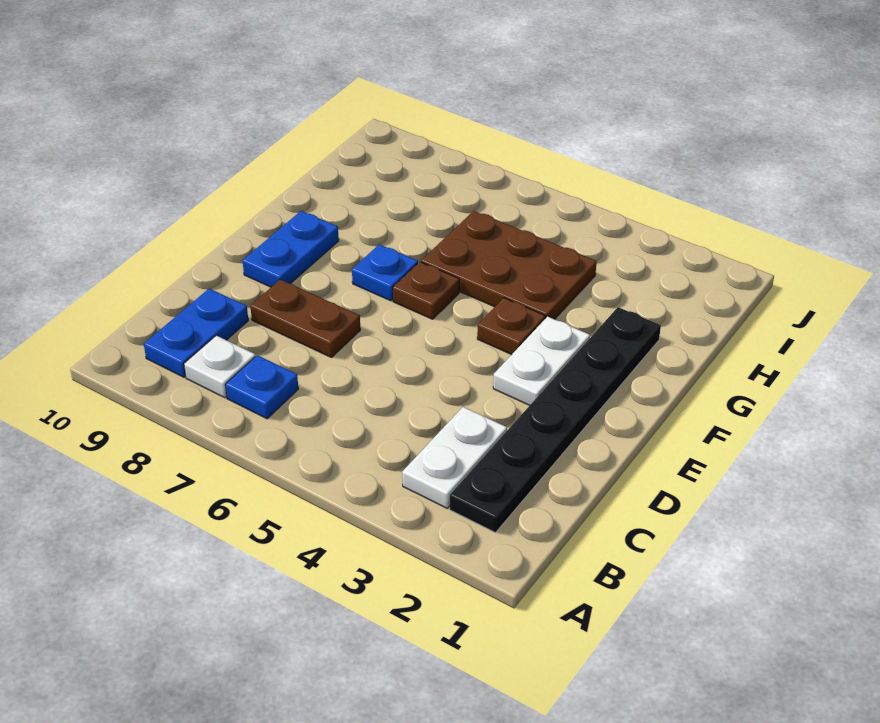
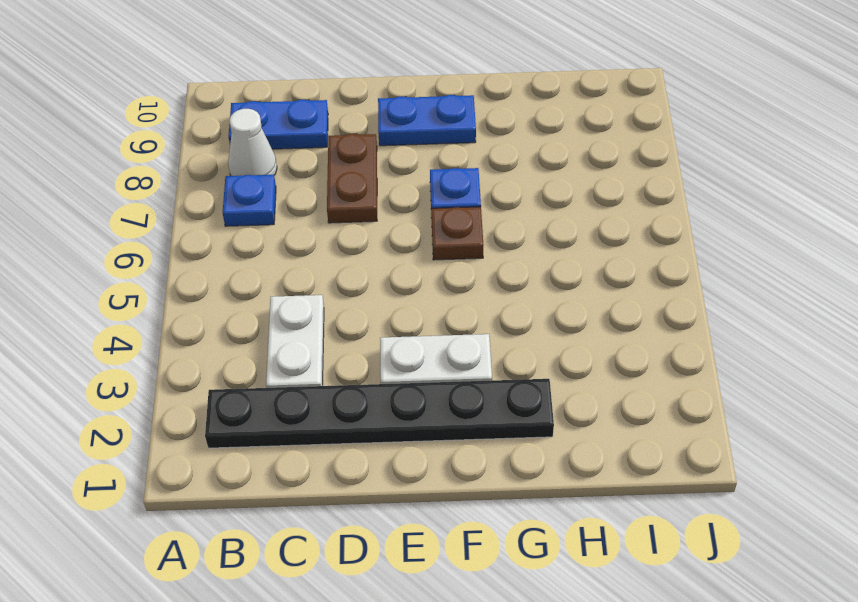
white plate B3:C3 level 1 -> white plate C3:C4 level 1
white plate B8 level 1 -> white cone B8 level 1
brown plate F4 level 1 -> none
brown plate G4:H6 level 1 -> none

